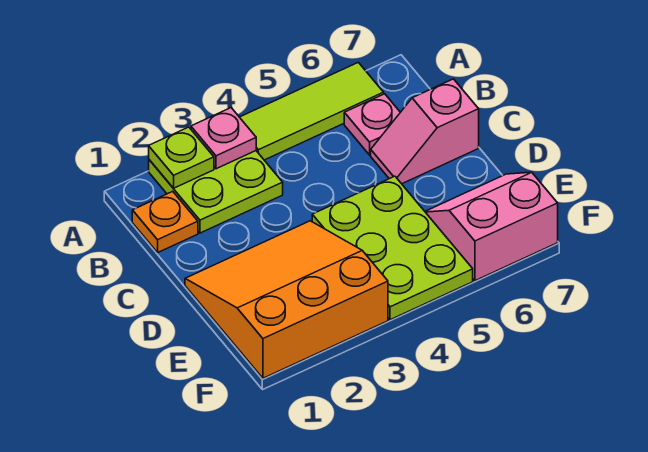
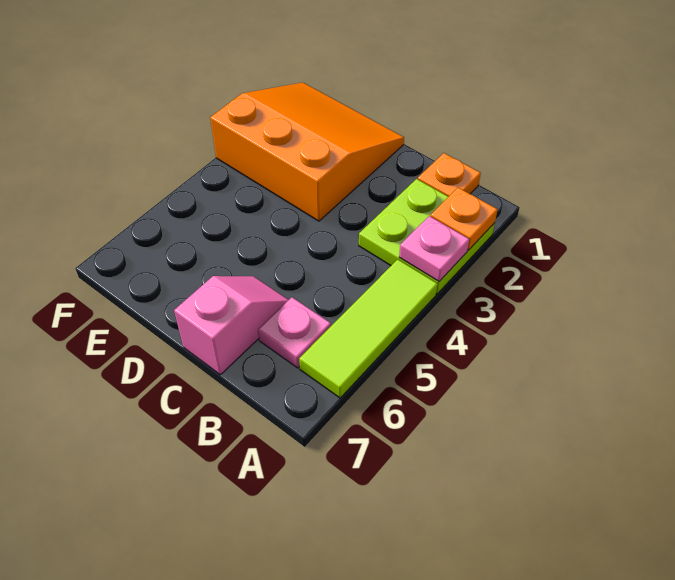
lime plate A2 level 2 -> orange plate A2 level 2
orange slope D1:F3 level 1 top F -> orange slope D1:F3 level 1 top 3
lime plate D4:F5 level 1 -> none
pink slope E6:F7 level 1 top F -> none

